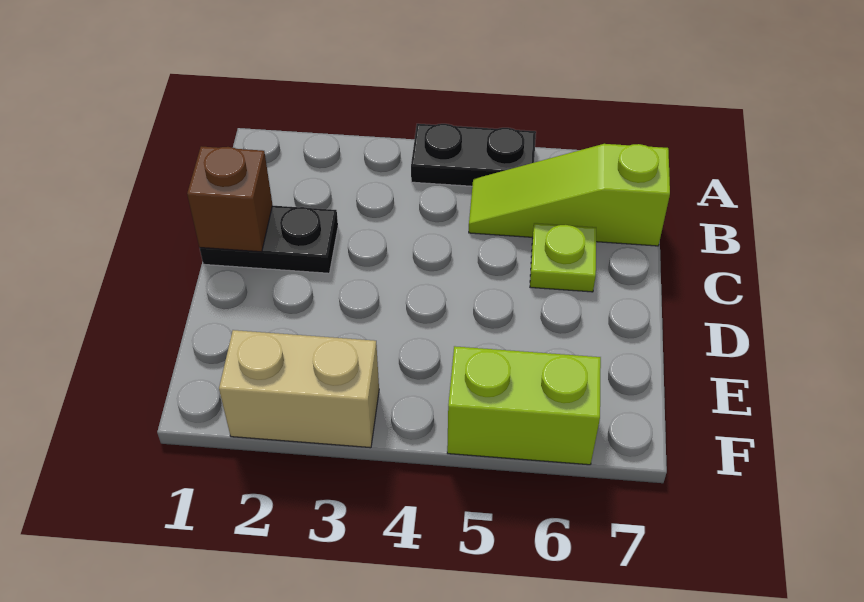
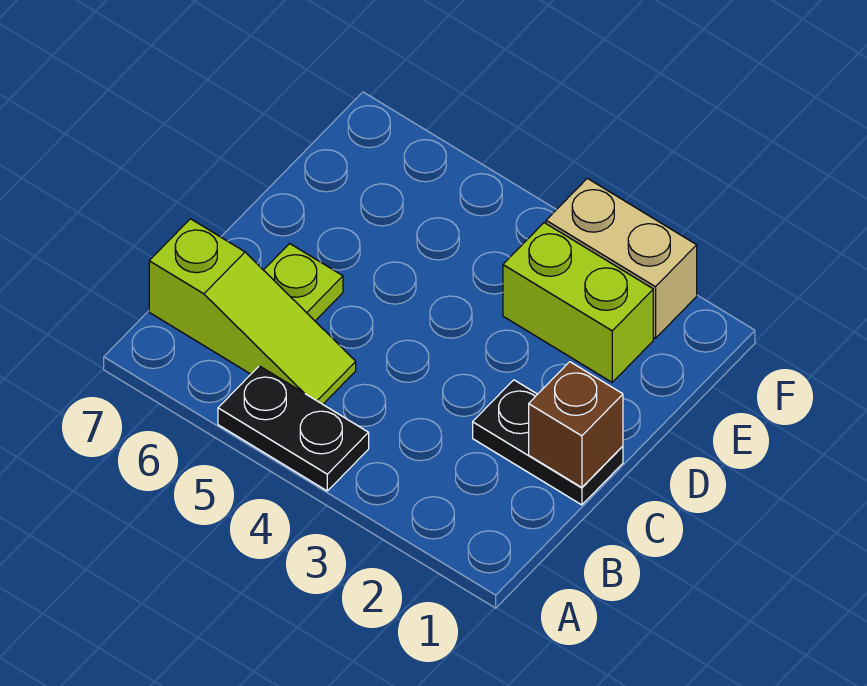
lime brick F5:F6 level 1 -> lime brick E2:E3 level 1

